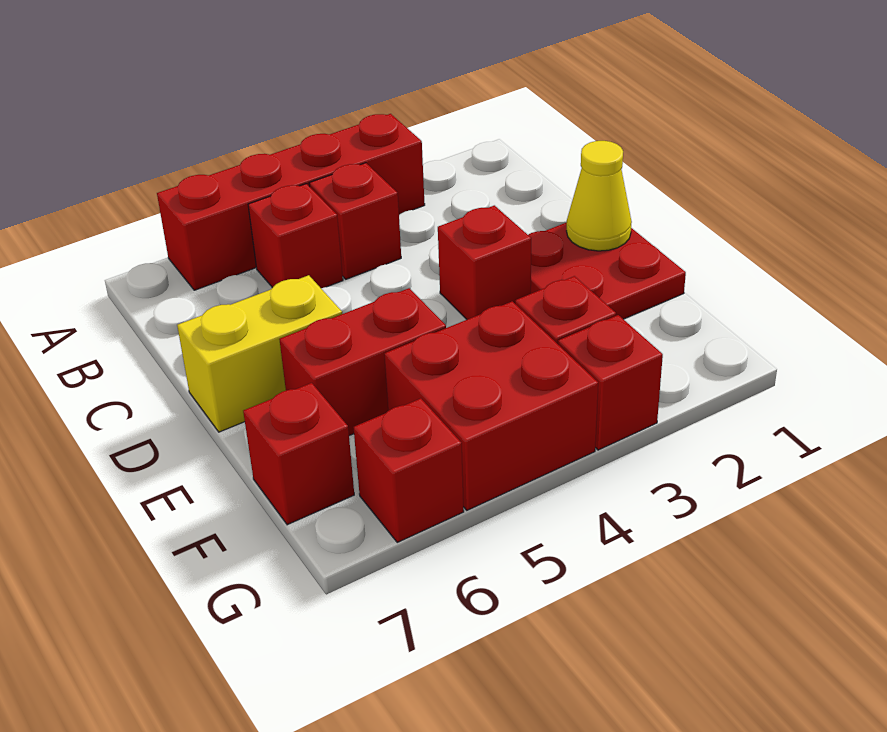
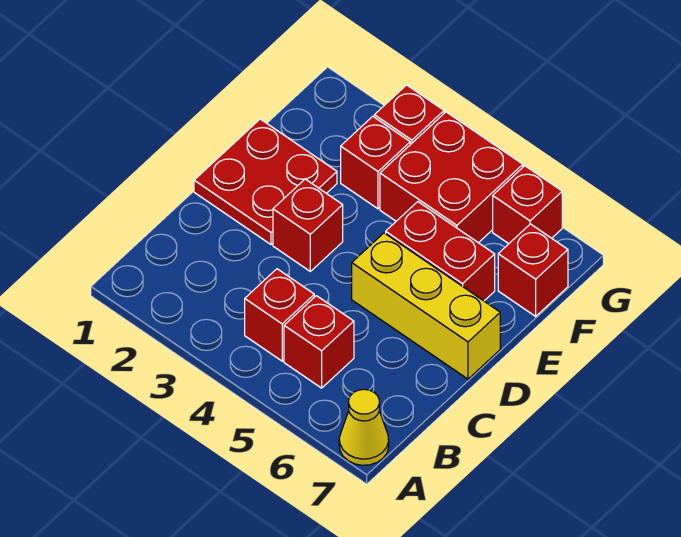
red brick A3:A6 level 1 -> none
yellow cone D1 level 2 -> yellow cone A7 level 1
yellow brick D6:D7 level 1 -> yellow brick D5:D7 level 1

